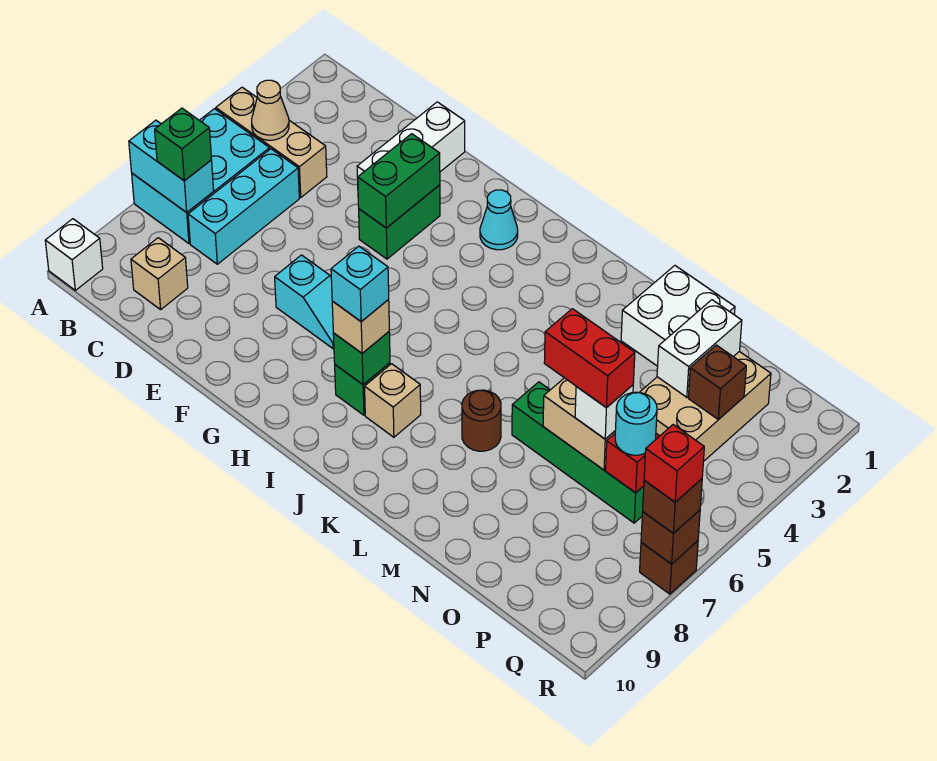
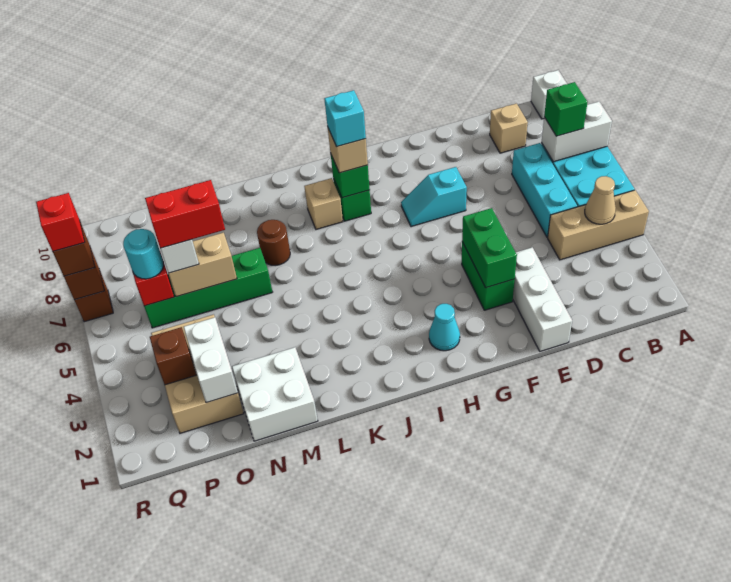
cyan brick A7:B7 level 2 -> white brick A7:B7 level 2

